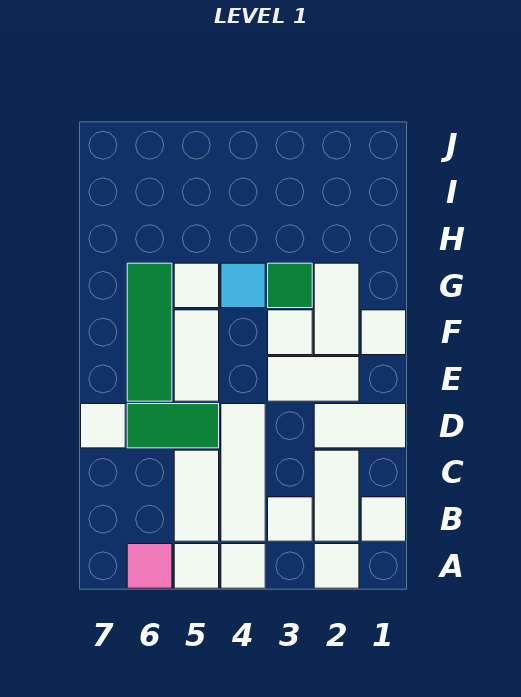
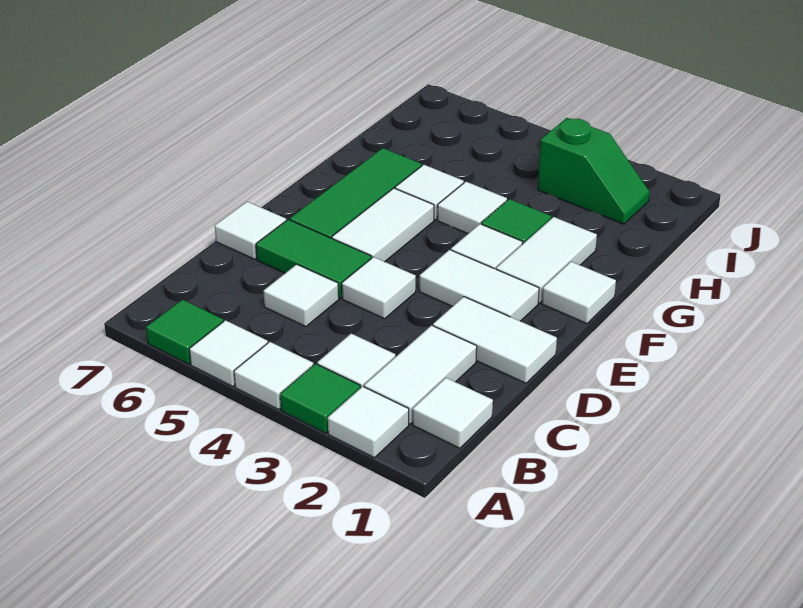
none -> green tile A3 level 1
pink tile A6 level 1 -> green tile A6 level 1
white tile B4:D4 level 1 -> white tile D4 level 1
white tile B5:C5 level 1 -> white tile C5 level 1
cyan tile G4 level 1 -> white tile G4 level 1
none -> green slope I2:I3 level 1 top 3

